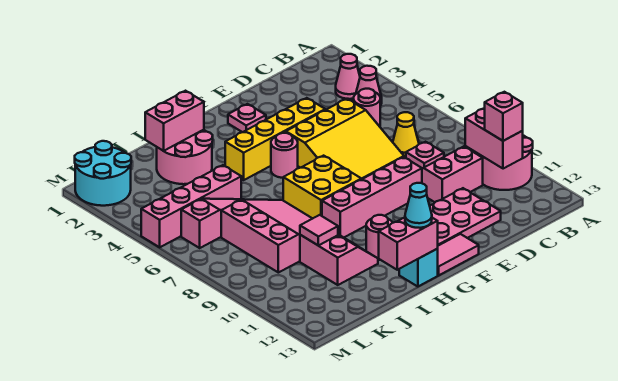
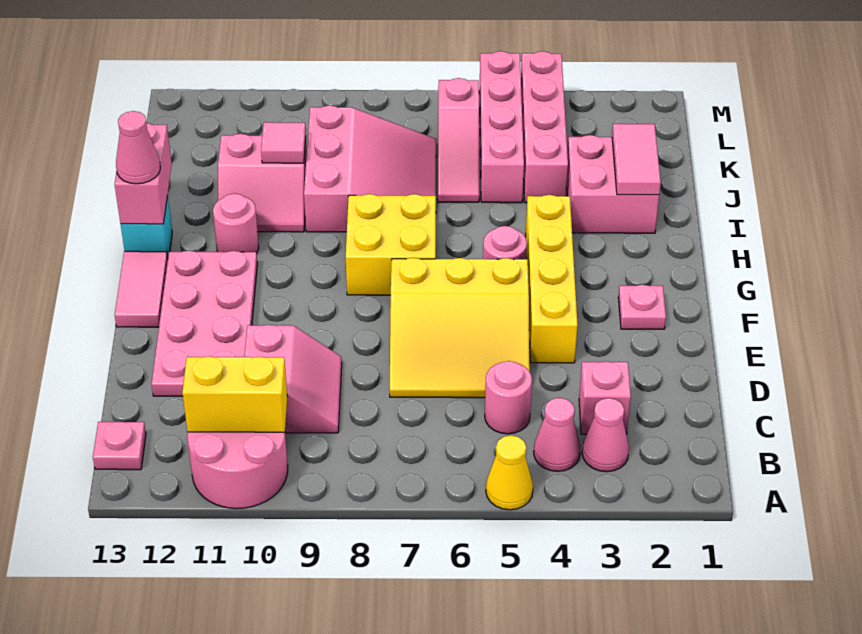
pink brick B10:B11 level 2 -> yellow brick B10:B11 level 2
pink brick B11 level 3 -> pink brick C3 level 1
yellow cone C7 level 1 -> yellow cone A5 level 1
pink plate C8 level 1 -> pink plate B13 level 1
yellow slope D5:F7 level 1 top 5 -> yellow slope D5:F7 level 1 top F
pink brick E9:H9 level 1 -> pink brick J4:M4 level 1
cyan cone H13 level 3 -> pink cone H13 level 3
pink round brick I2:J3 level 1 -> pink brick I2:J3 level 1
pink brick I2:J2 level 2 -> pink tile I2:J2 level 2
pink slope I7:K9 level 1 top K -> pink slope I7:K9 level 1 top 9
cyan round brick L1:M2 level 1 -> none

